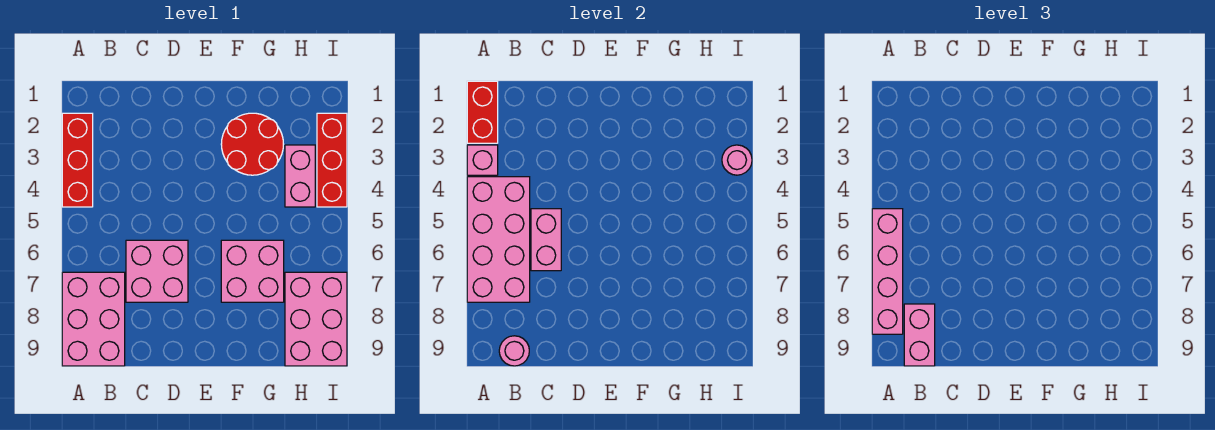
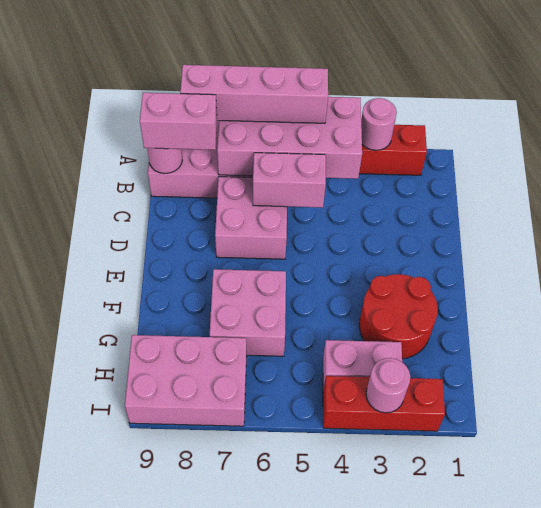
red brick A1:A2 level 2 -> none
pink brick A3 level 2 -> pink round brick A3 level 2

